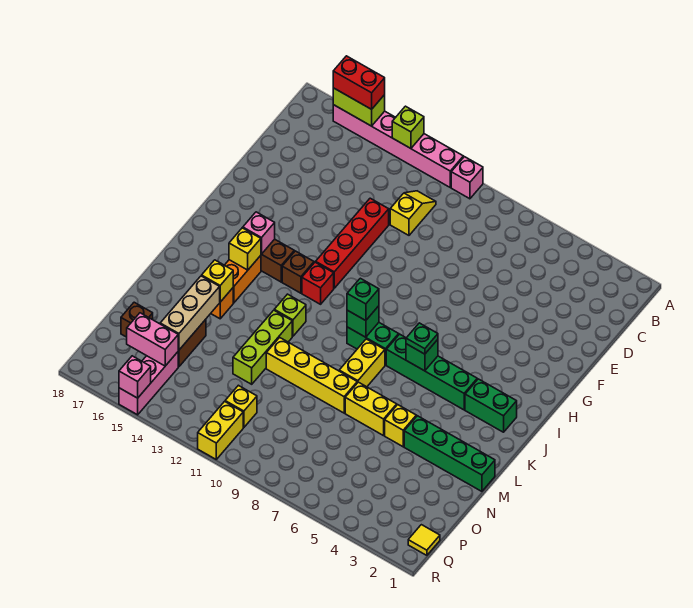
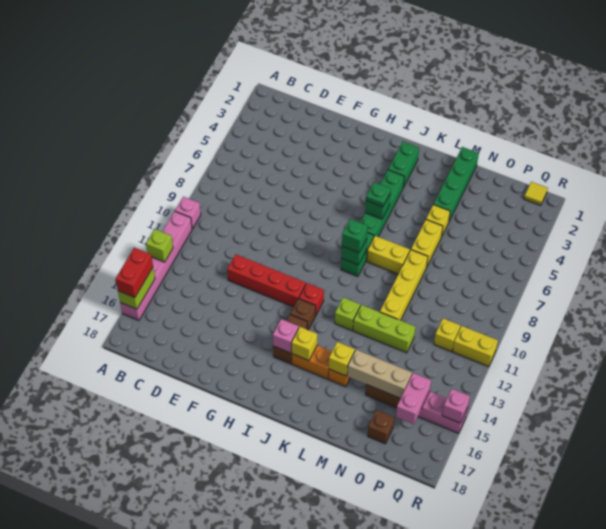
yellow slope C11:D11 level 1 top D -> none

